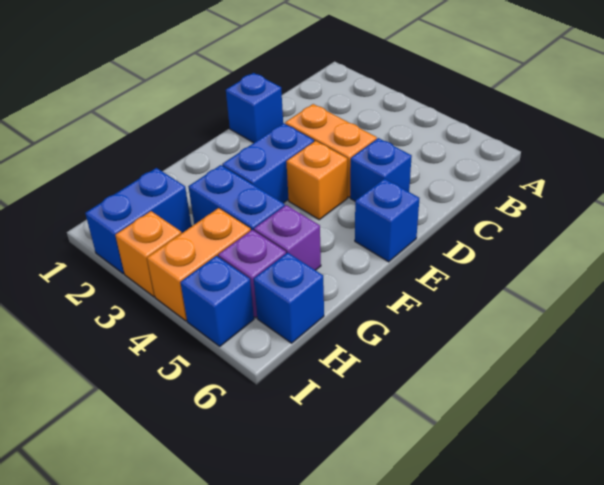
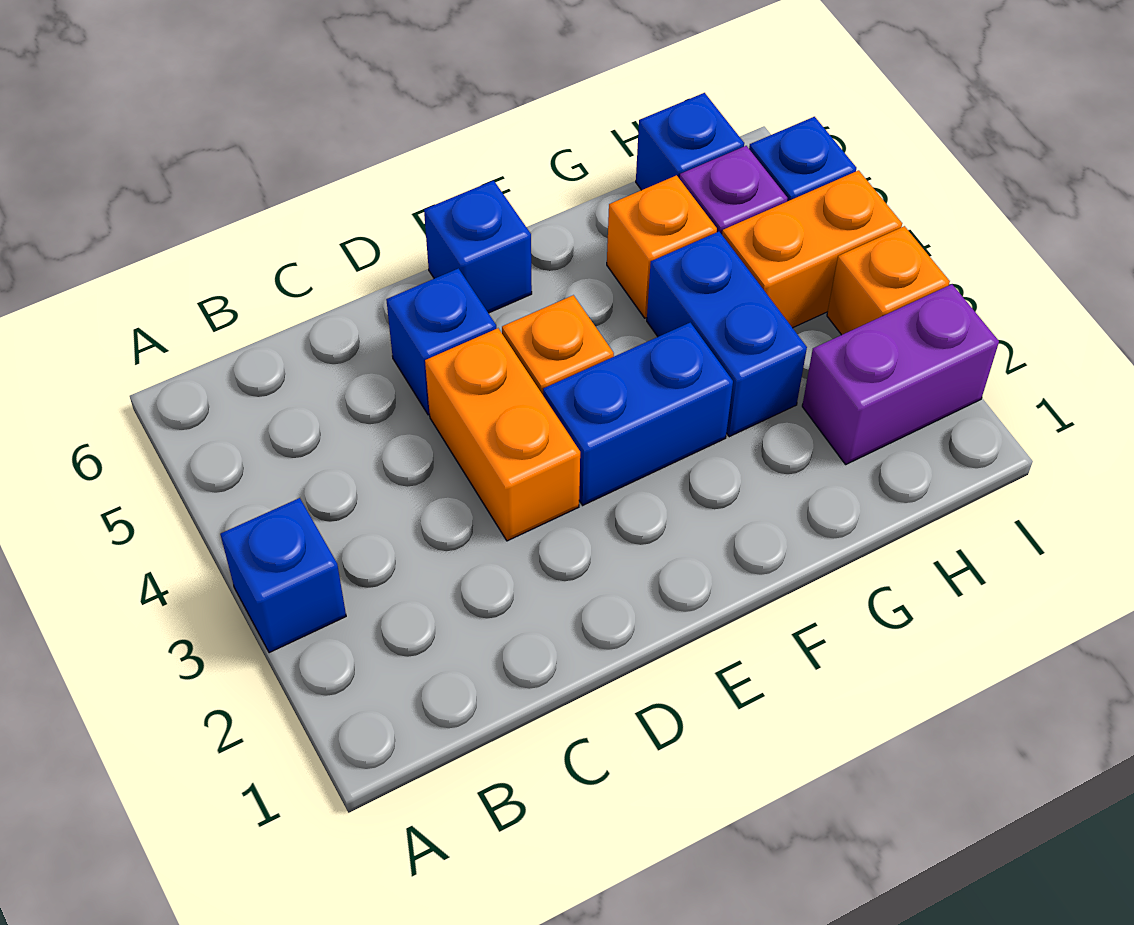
blue brick D1 level 1 -> blue brick A3 level 1
purple brick G5 level 1 -> orange brick G5 level 1
blue brick H2:I2 level 1 -> purple brick H2:I2 level 1

